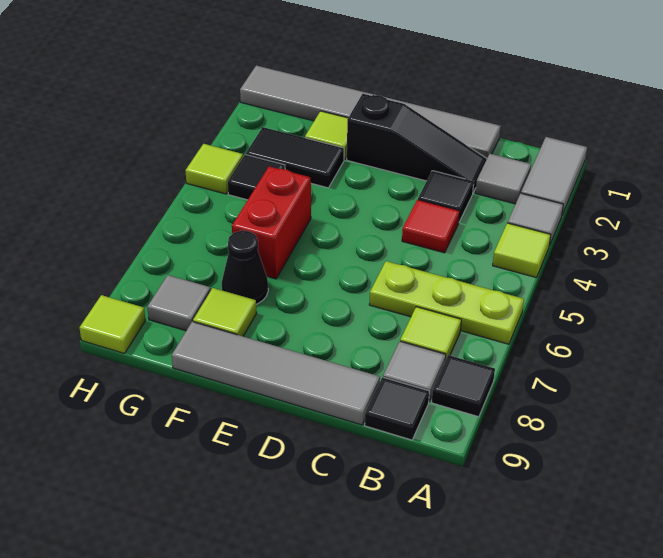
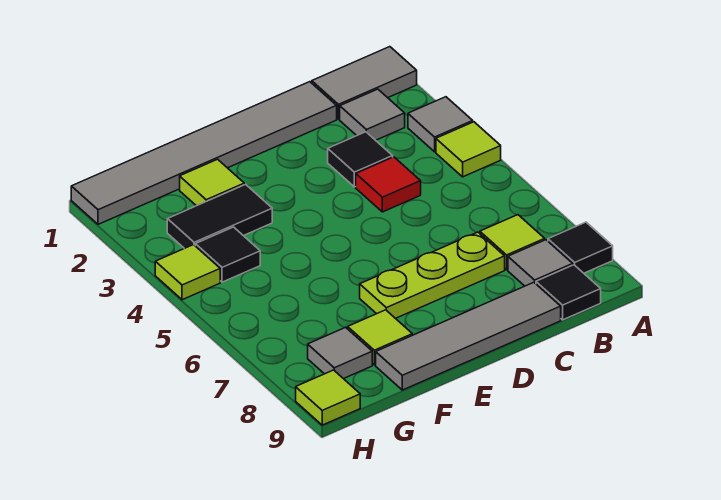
grey tile A1:A2 level 1 -> grey tile A1:B1 level 1
lime plate A6:C6 level 1 -> lime plate C7:E7 level 1
black slope C2:E2 level 1 top E -> none
red brick F5:F6 level 1 -> none
black cone F7 level 1 -> none

